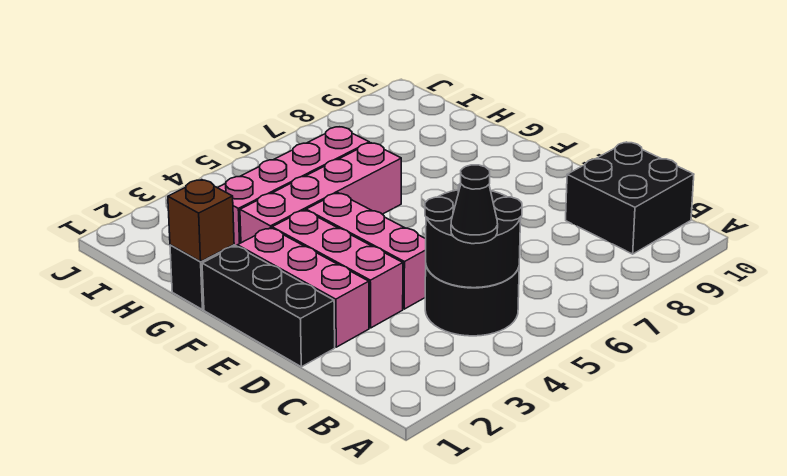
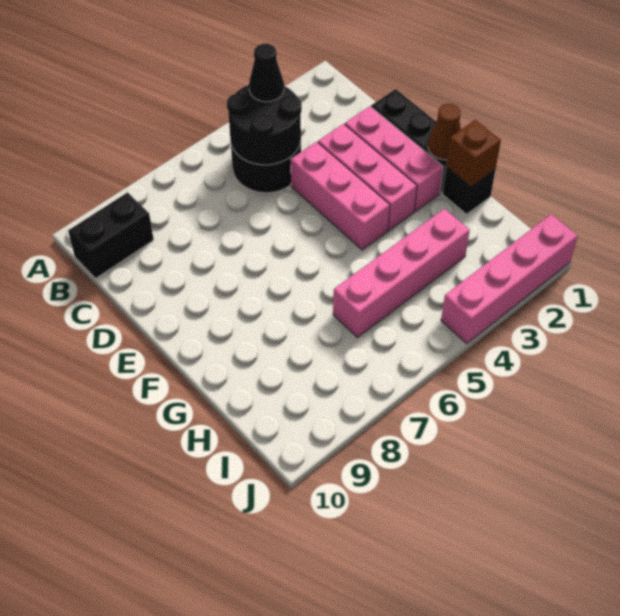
black brick B9:C10 level 1 -> black brick B9:B10 level 1
none -> brown cone F1 level 2
pink brick G3:G6 level 1 -> pink brick J1:J4 level 1

